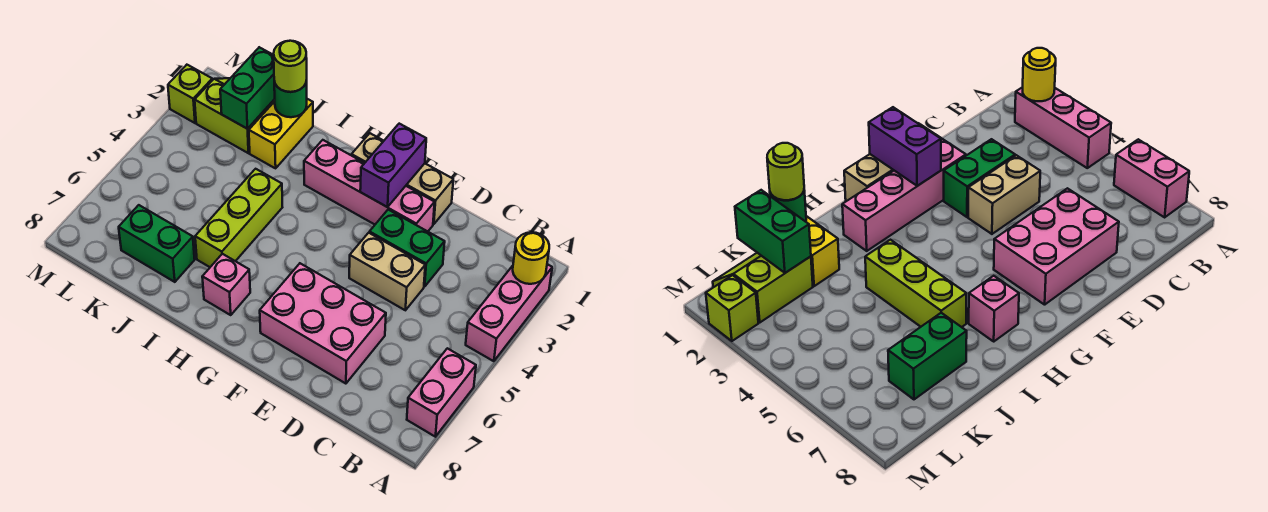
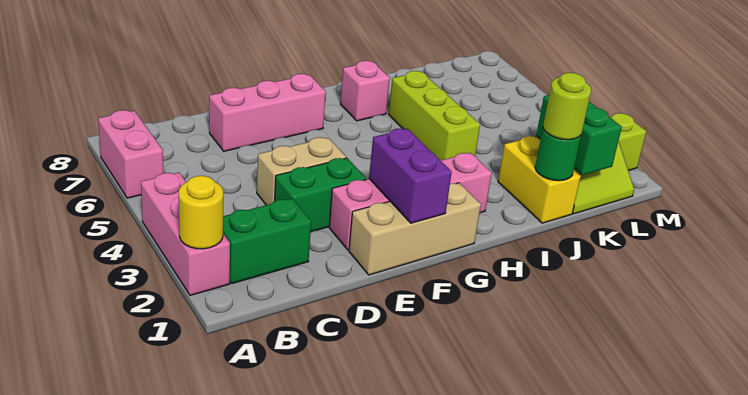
pink brick D6:F7 level 1 -> pink brick D7:F7 level 1
green brick J7:K7 level 1 -> green brick B2:C2 level 1

